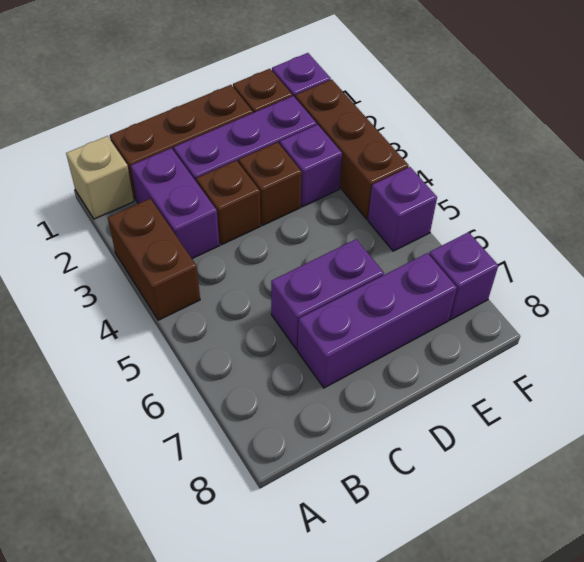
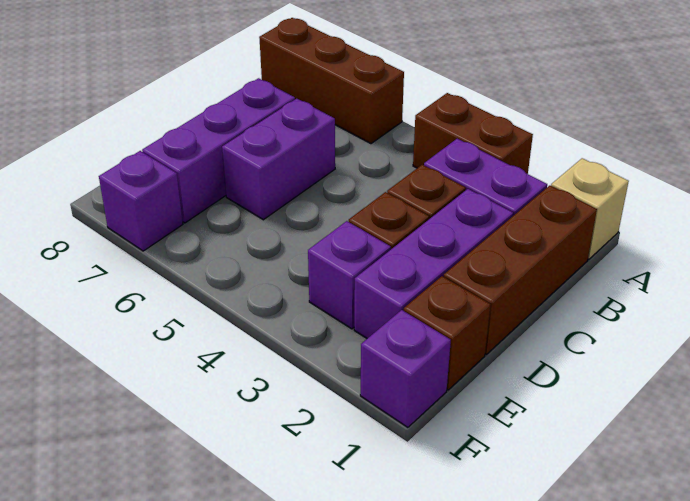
brown brick F2:F4 level 1 -> brown brick A6:A8 level 1
purple brick F5 level 1 -> none

